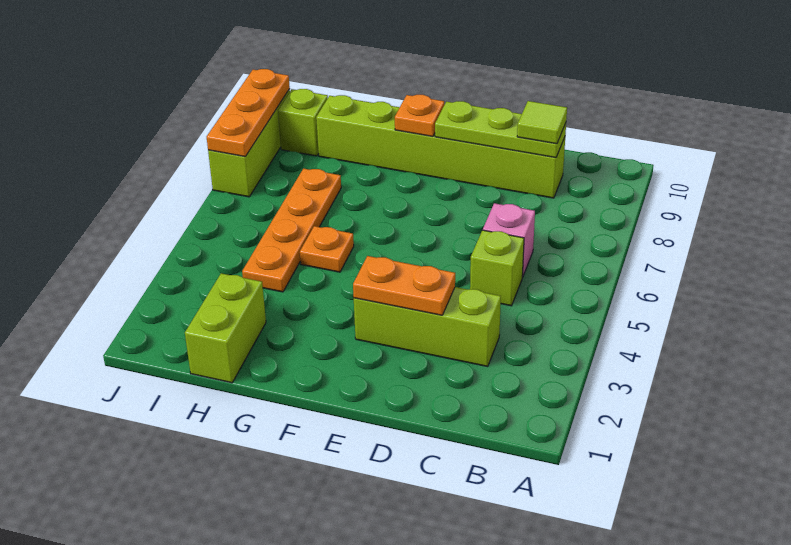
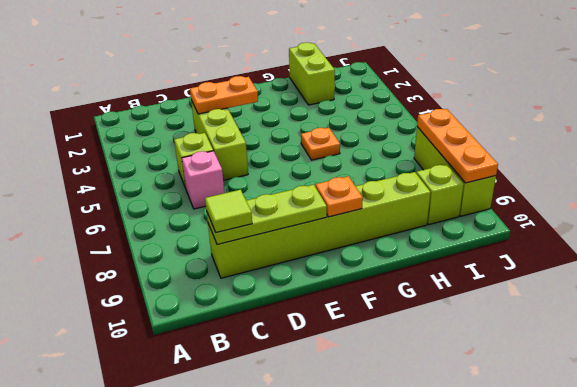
lime brick C3:E3 level 1 -> lime brick D3:D5 level 1
orange plate H4:H7 level 1 -> none

